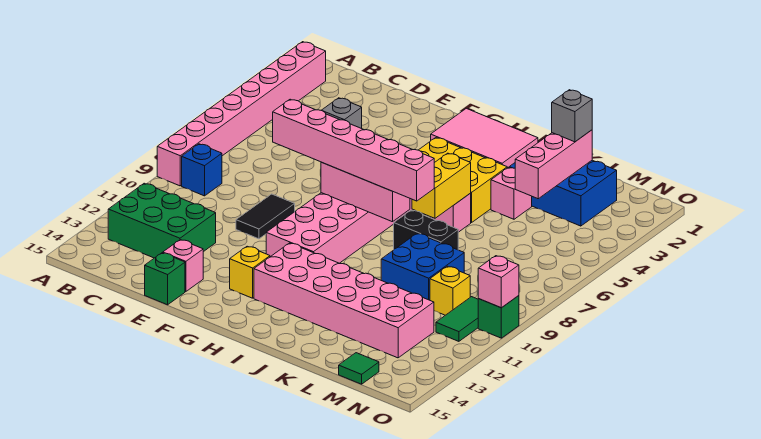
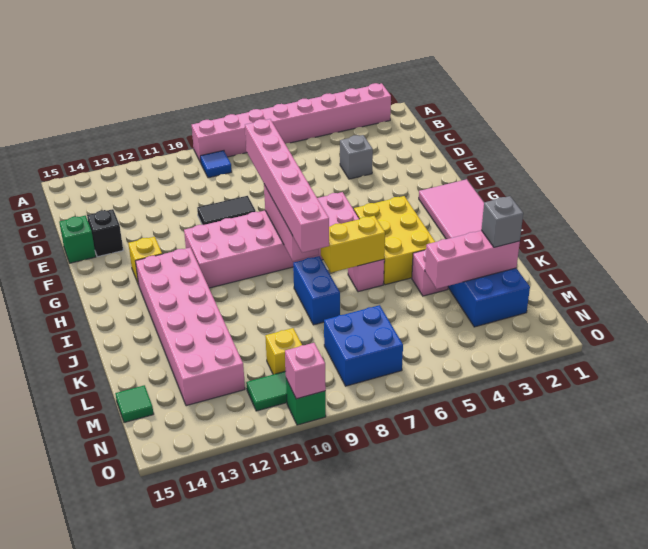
blue brick B9 level 1 -> blue tile B9 level 1
green brick B12:D13 level 1 -> none
pink brick E14 level 1 -> black brick E14 level 1
black brick J8:K8 level 1 -> blue brick J8:K8 level 1
blue brick K9:L10 level 1 -> blue brick M7:N8 level 1

